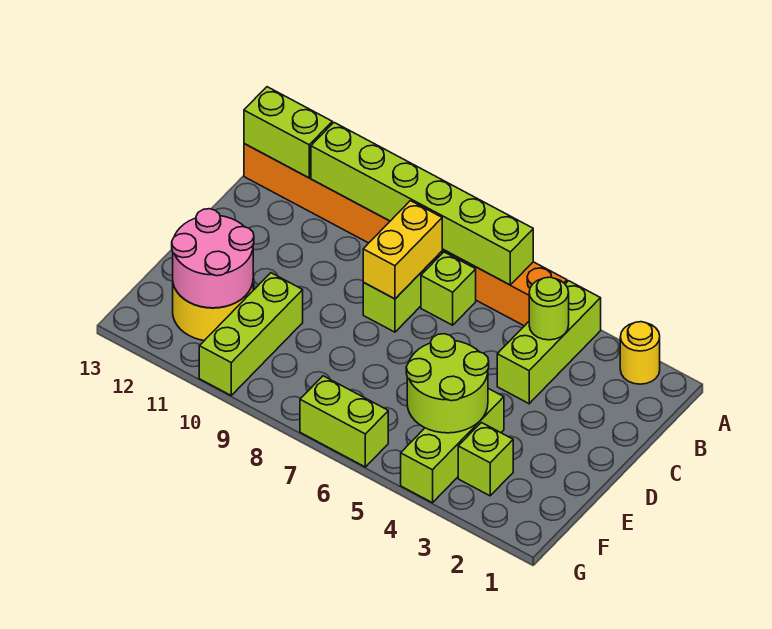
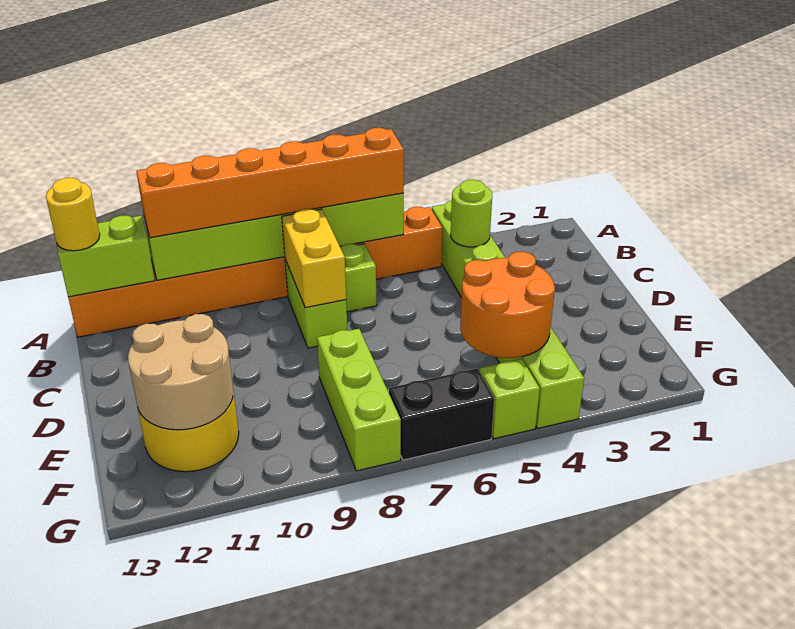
yellow round brick A2 level 1 -> yellow round brick A13 level 3
none -> orange brick A6:A11 level 3
lime round brick E4:F5 level 2 -> orange round brick E4:F5 level 2
lime brick E10:G10 level 1 -> lime brick E8:G8 level 1
pink round brick E11:F12 level 2 -> tan round brick E11:F12 level 2
lime brick F3 level 1 -> lime brick G5 level 1
lime brick G6:G7 level 1 -> black brick G6:G7 level 1

